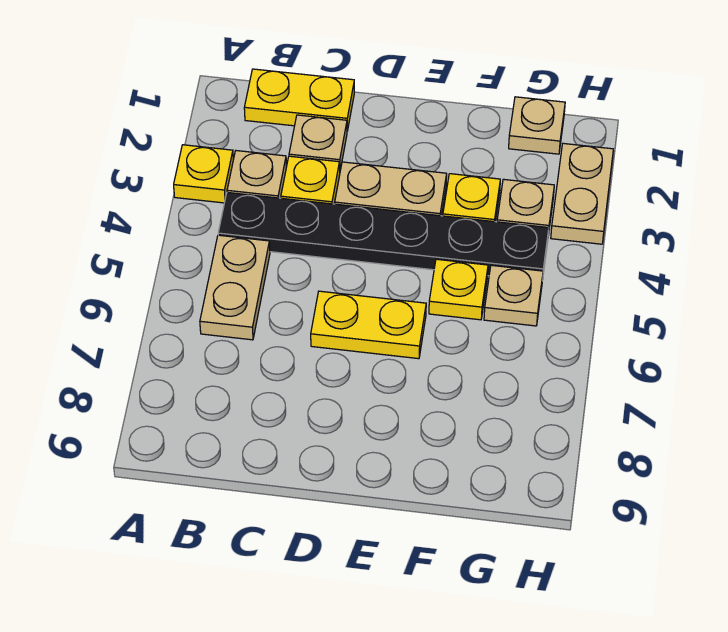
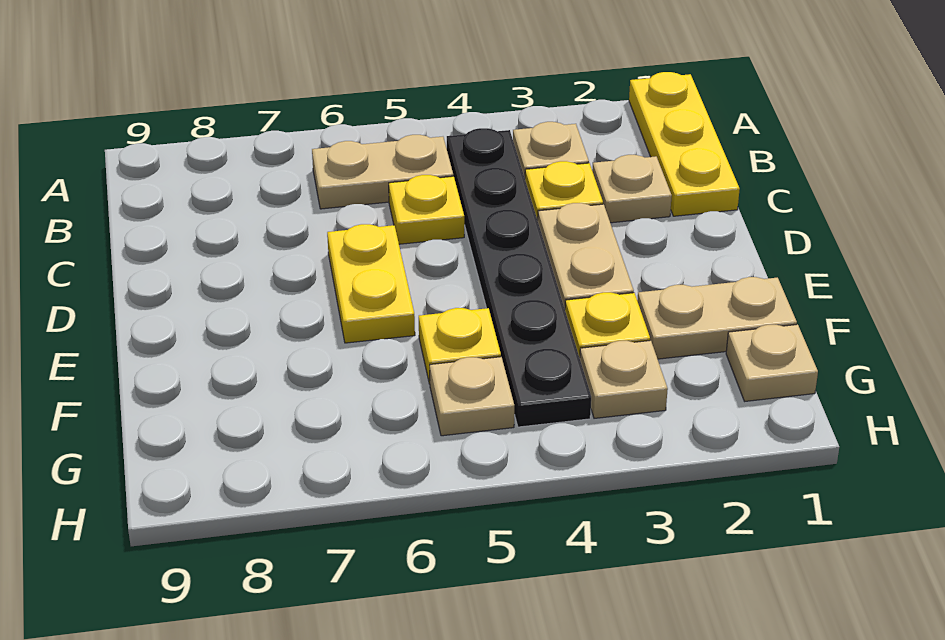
yellow plate A3 level 1 -> yellow plate C5 level 1
yellow plate B1:C1 level 1 -> yellow plate A1:C1 level 1
tan plate H2:H3 level 1 -> tan plate F1:F2 level 1

